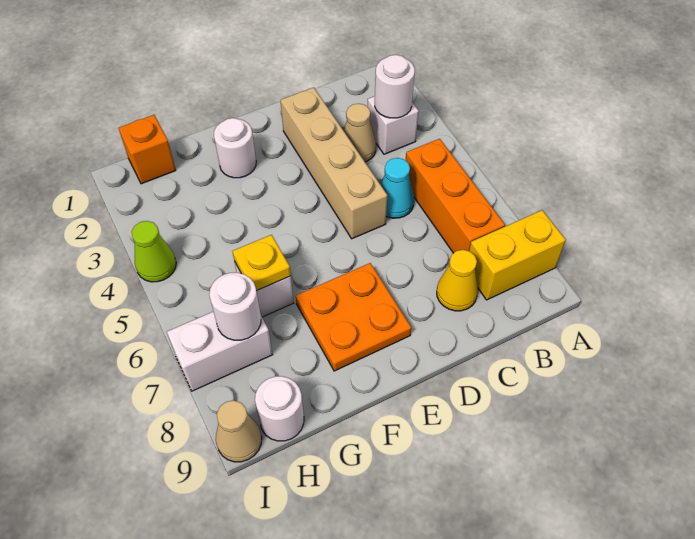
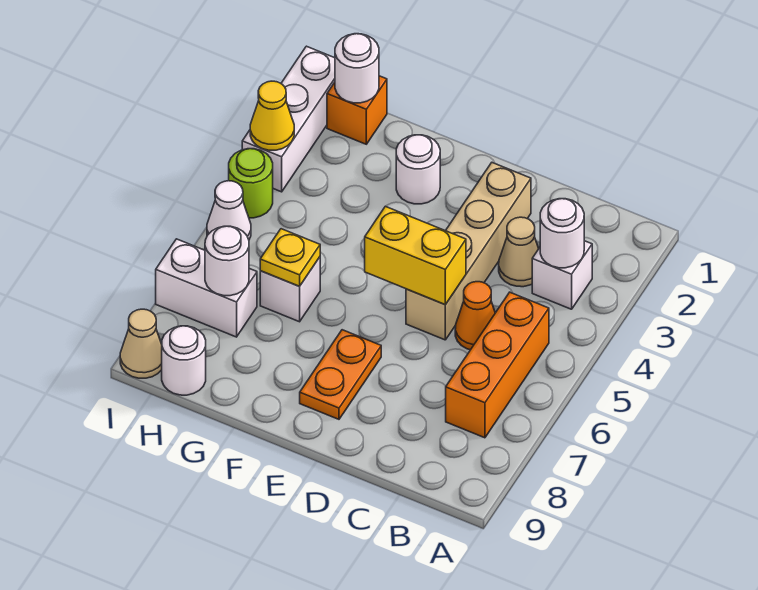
yellow brick A8:B8 level 1 -> yellow brick D5:E5 level 2
cyan cone C5 level 1 -> orange cone C5 level 1
yellow cone C8 level 1 -> yellow cone I3 level 2
orange plate E7:F8 level 1 -> orange plate E7:E8 level 1
none -> white round brick H1 level 2
none -> white brick I1:I3 level 1
lime cone I4 level 1 -> lime round brick I4 level 1
none -> white cone I5 level 1

